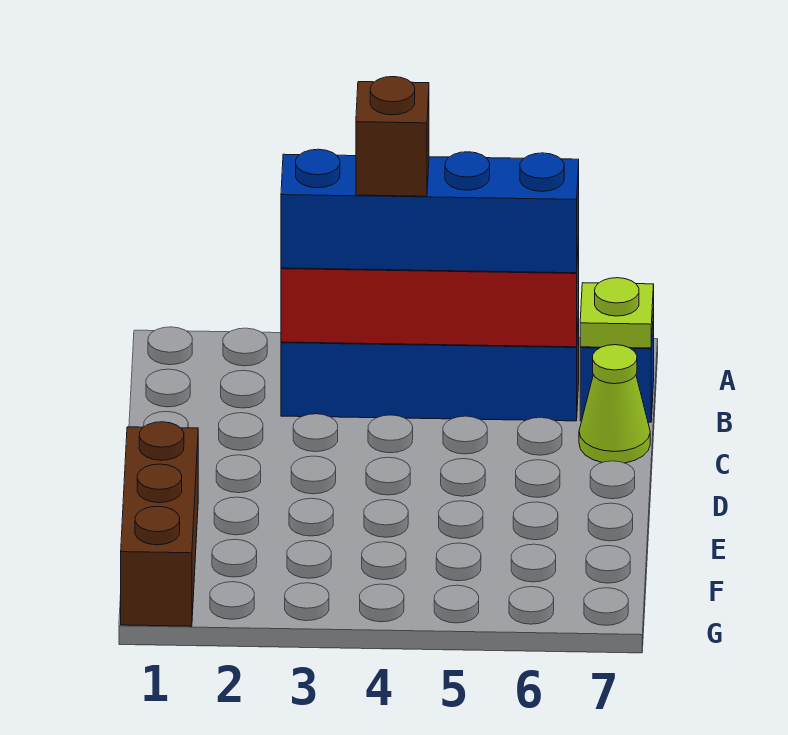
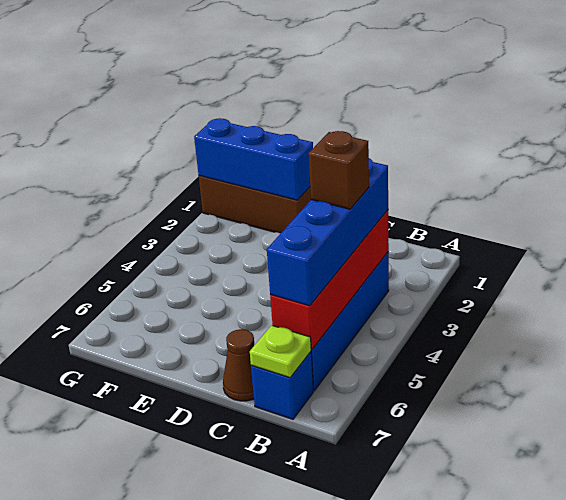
lime cone C7 level 1 -> brown cone C7 level 1
none -> blue brick E1:G1 level 2

